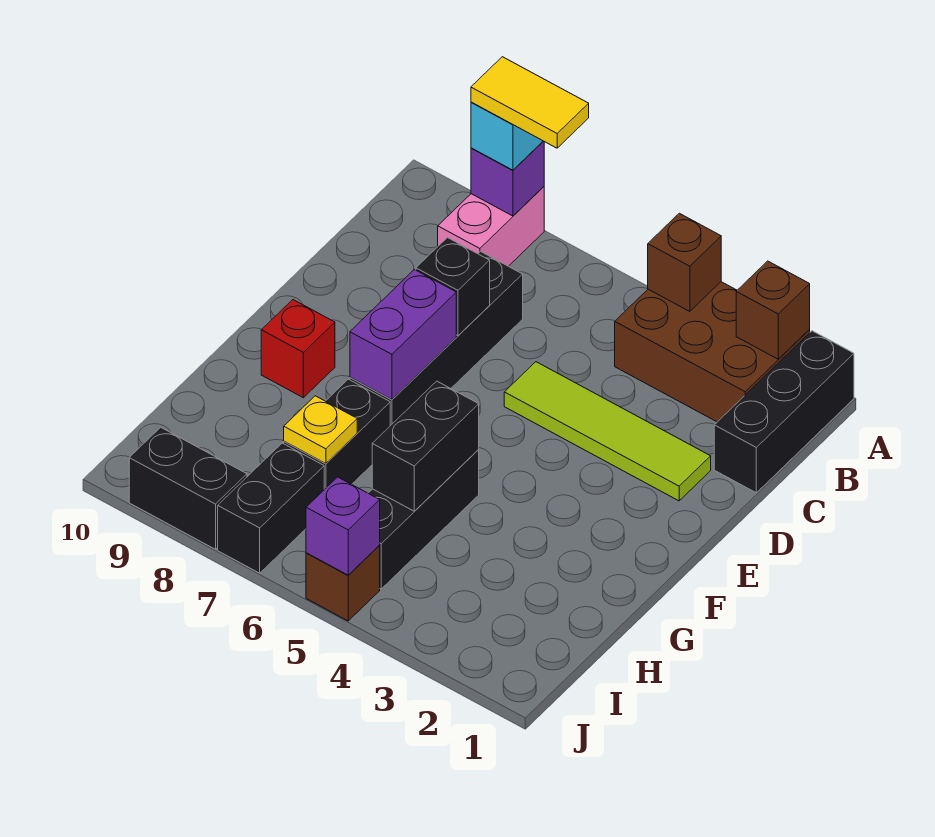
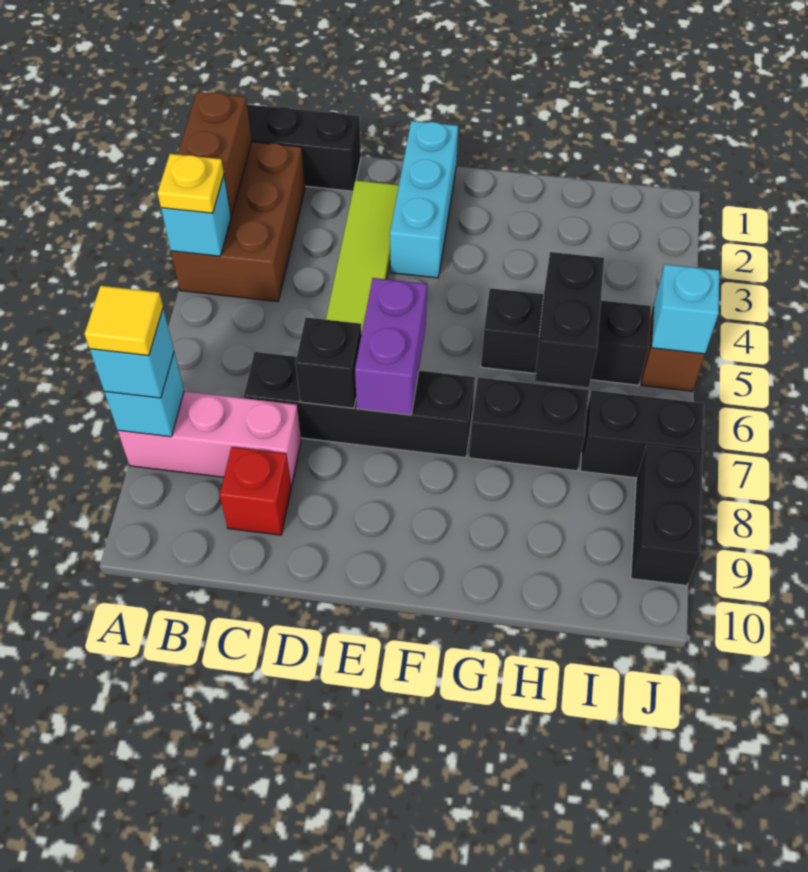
brown brick A2 level 2 -> brown brick A2:A3 level 2
brown brick A4 level 2 -> cyan brick A4 level 2
yellow tile A7:A8 level 4 -> yellow tile A8 level 4
pink brick A8:B8 level 1 -> pink brick A8:C8 level 1
purple brick A8 level 2 -> cyan brick A8 level 2
none -> cyan brick E1:E3 level 1
purple brick E7:F7 level 2 -> purple brick E6:E7 level 2
red brick F9 level 1 -> red brick C9 level 1
black brick G5:H5 level 2 -> black brick H5:H6 level 2
yellow plate H7 level 2 -> yellow plate A4 level 3
purple brick J5 level 2 -> cyan brick J5 level 2

